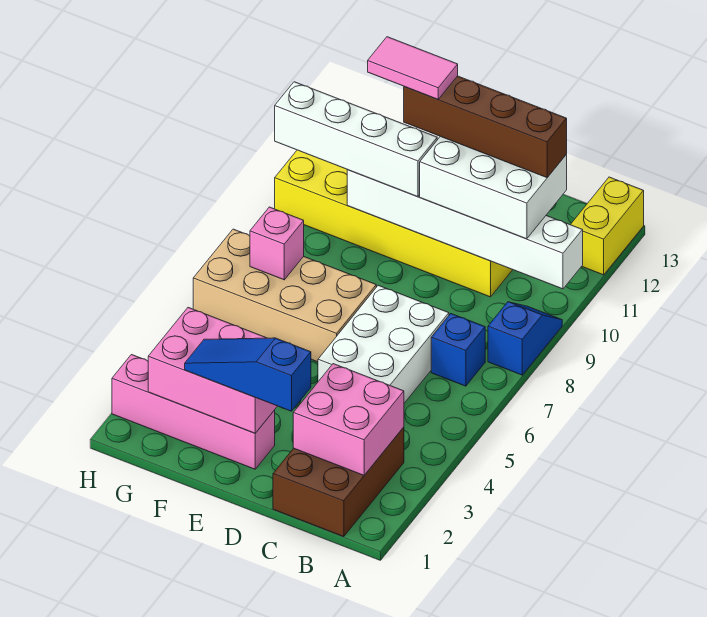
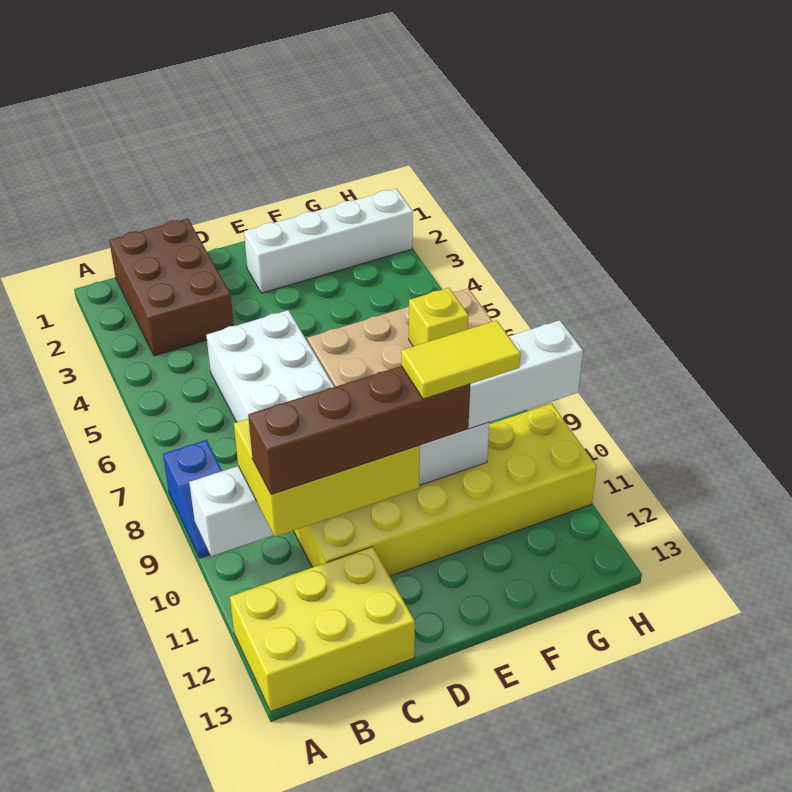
yellow brick A12:A13 level 1 -> yellow brick A12:C13 level 1
pink brick B2:C3 level 2 -> none
blue brick B7 level 1 -> none
white brick B10:D11 level 3 -> yellow brick B10:D11 level 3
blue slope D2:F2 level 3 top D -> none
pink brick E2:H2 level 1 -> white brick E2:H2 level 1
pink brick E2:G3 level 2 -> none
pink tile E11:F11 level 5 -> yellow tile E11:F11 level 5
pink brick G7 level 2 -> yellow brick G7 level 2

